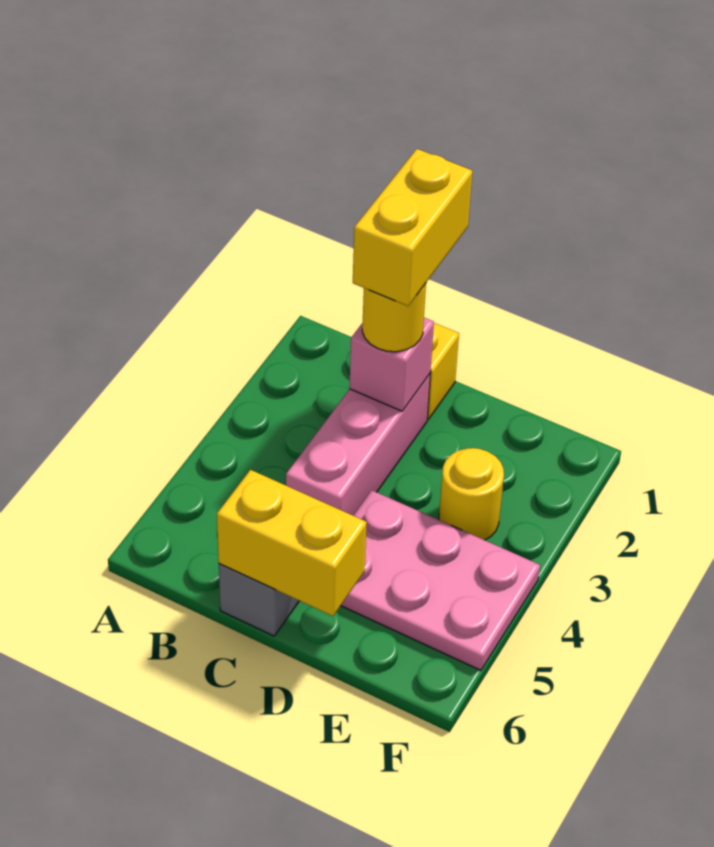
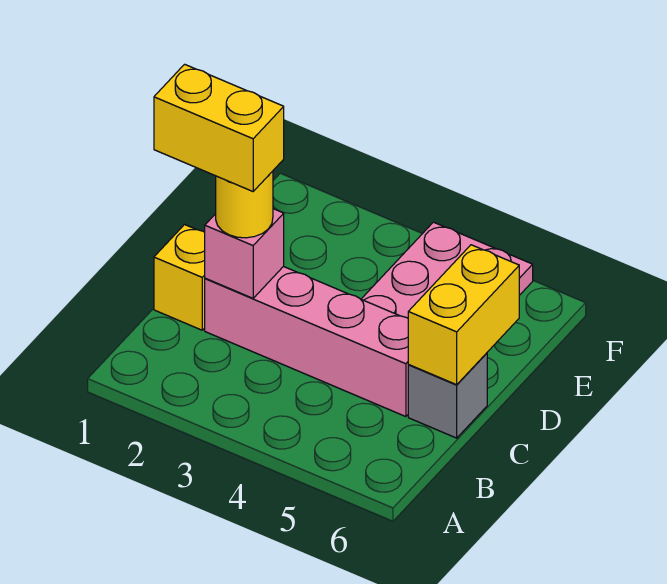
pink brick C2:C4 level 1 -> pink brick C2:C5 level 1
yellow round brick E3 level 1 -> none

